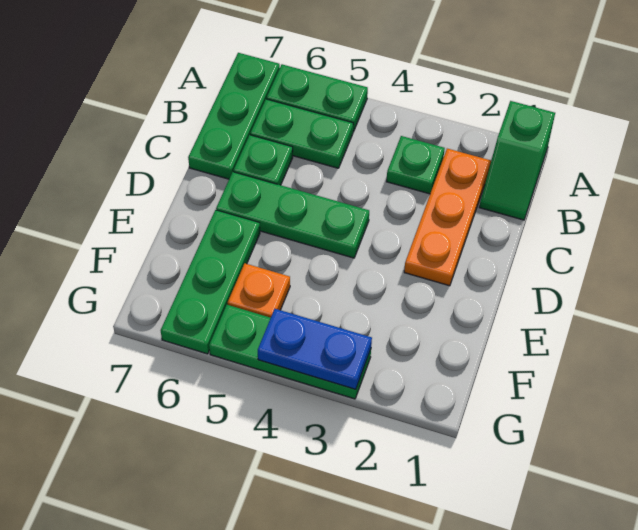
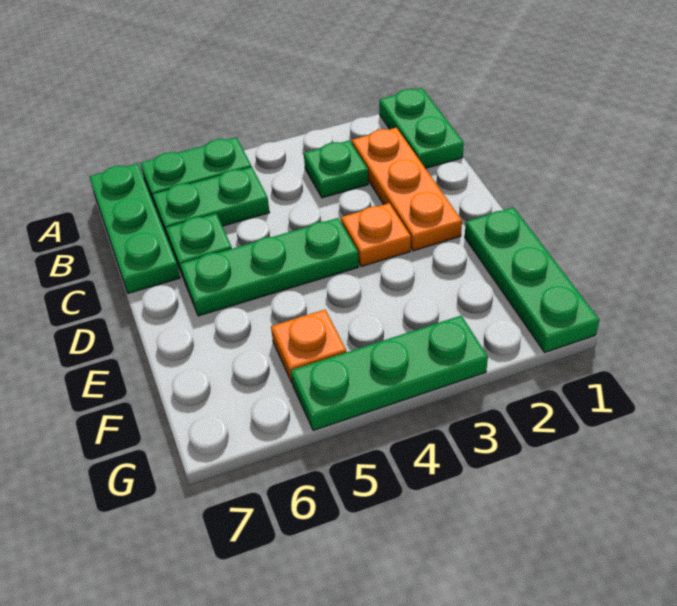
green slope A1:B1 level 1 top A -> green plate A1:B1 level 1
none -> orange plate D3 level 1
green plate E6:G6 level 1 -> green plate E1:G1 level 1
blue plate G3:G4 level 2 -> none

